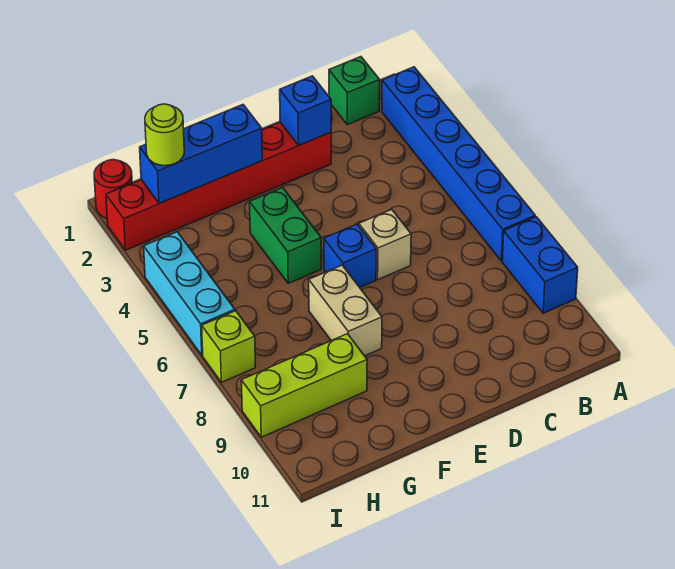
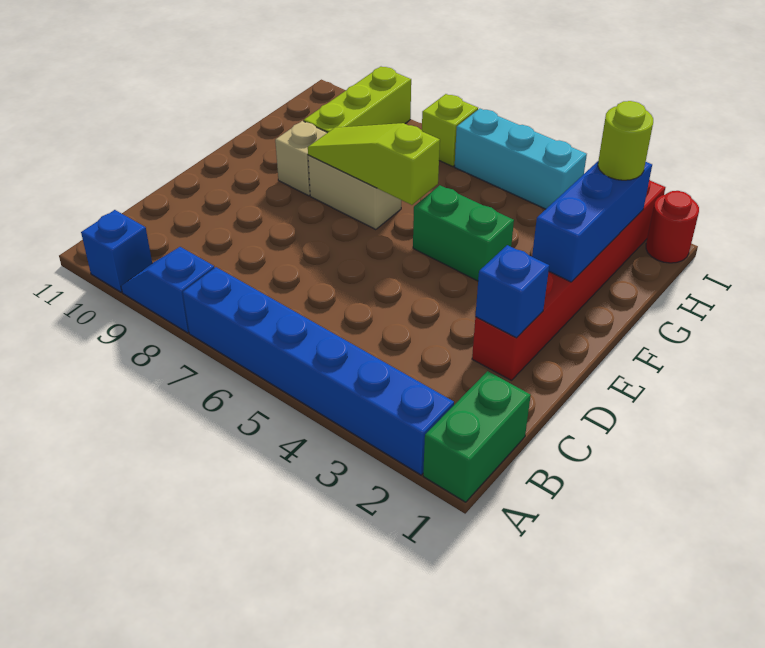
blue brick A8:A9 level 1 -> blue slope A8:A9 level 1 top 8
green brick B1 level 1 -> green brick A1:B1 level 1
tan brick D6 level 1 -> tan brick F9 level 1
blue brick E6 level 1 -> blue brick A10 level 1
none -> lime slope F6:F8 level 2 top 6

